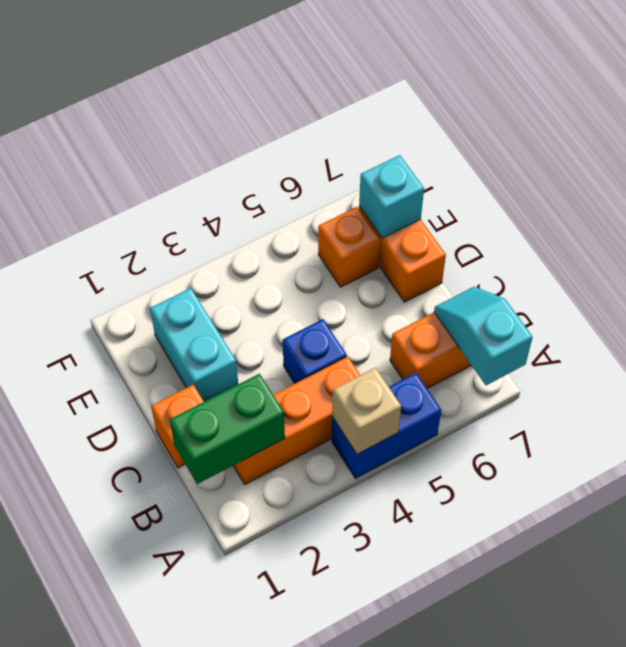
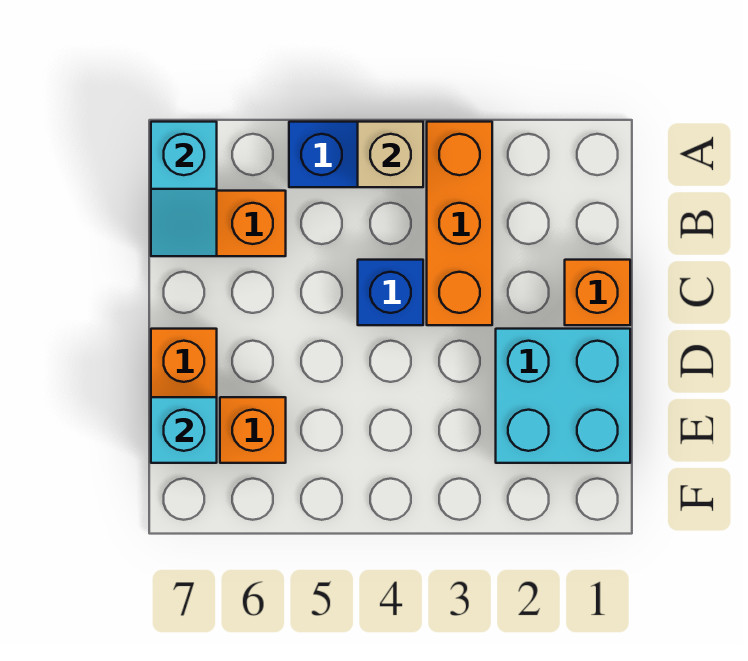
green brick B1:B2 level 2 -> none
orange brick B2:B4 level 1 -> orange brick A3:C3 level 1
cyan brick D2:E2 level 1 -> cyan brick D1:E2 level 1

